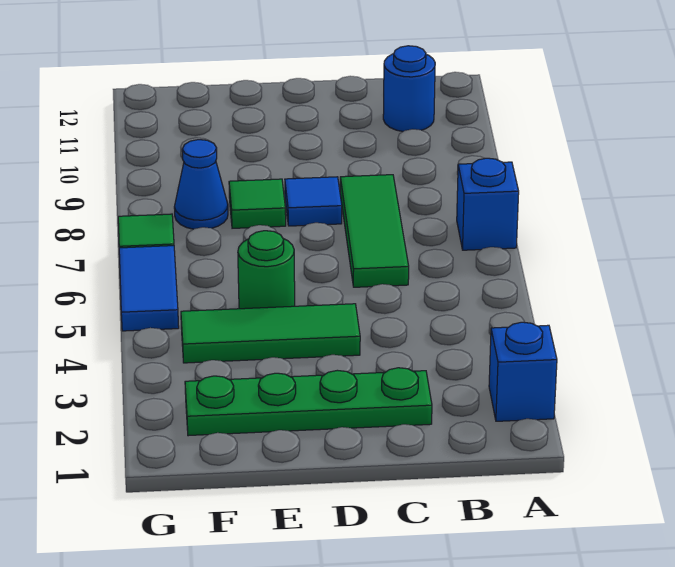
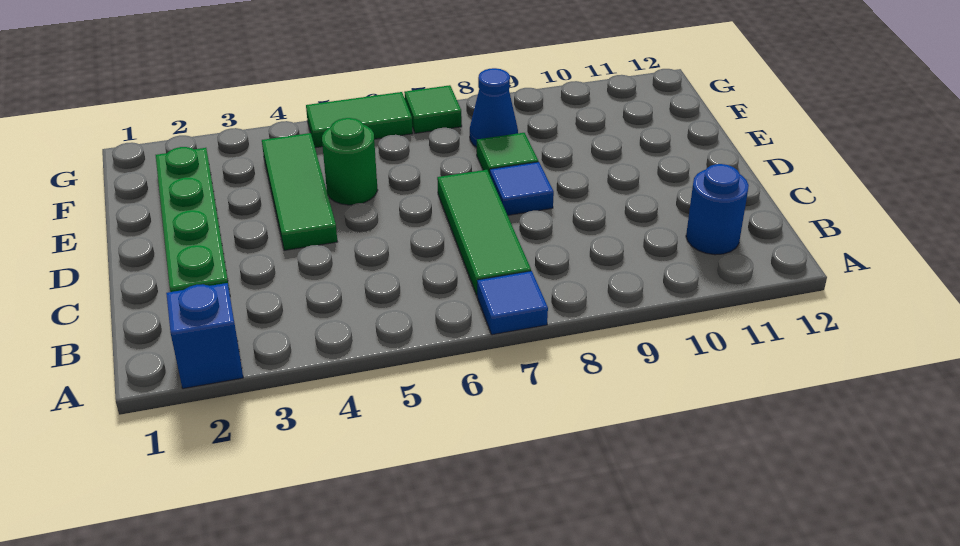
blue brick A7 level 1 -> blue tile A7 level 1
green tile C6:C8 level 1 -> green tile B7:D7 level 1
blue tile G5:G6 level 1 -> green tile G5:G6 level 1

